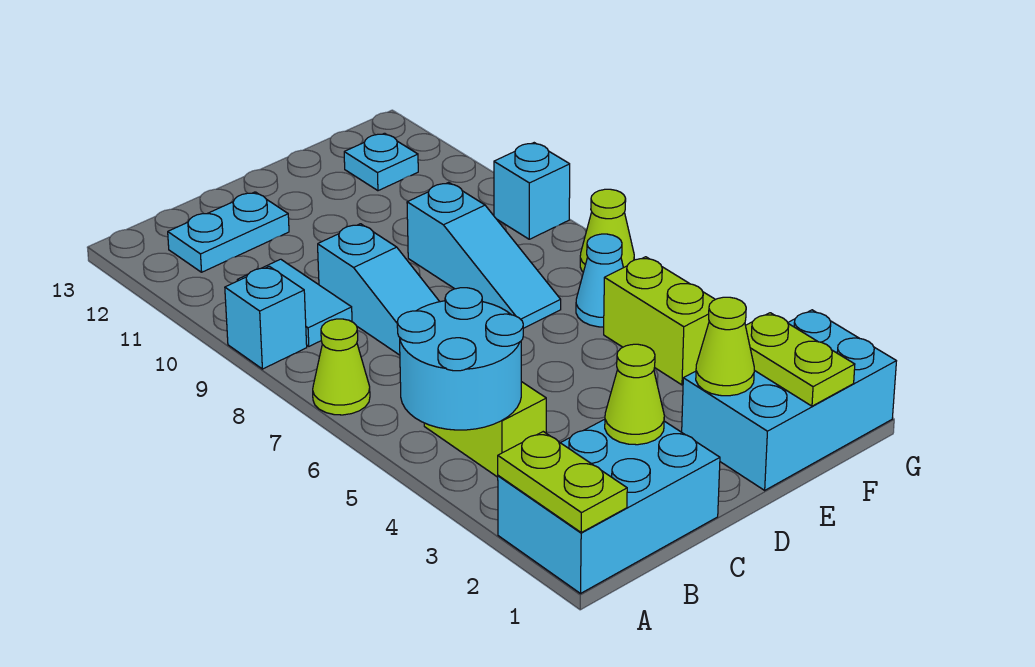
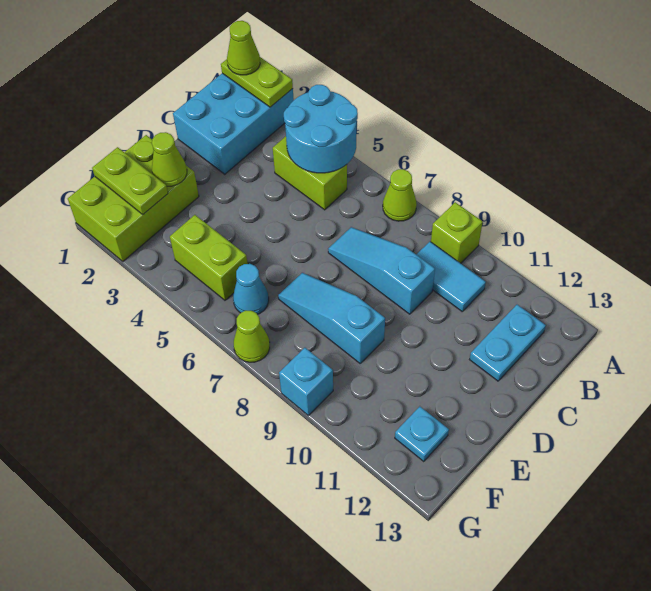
cyan brick A9 level 1 -> lime brick A9 level 1
lime cone C2 level 2 -> lime cone A1 level 3
cyan brick E1:G2 level 1 -> lime brick E1:G2 level 1

